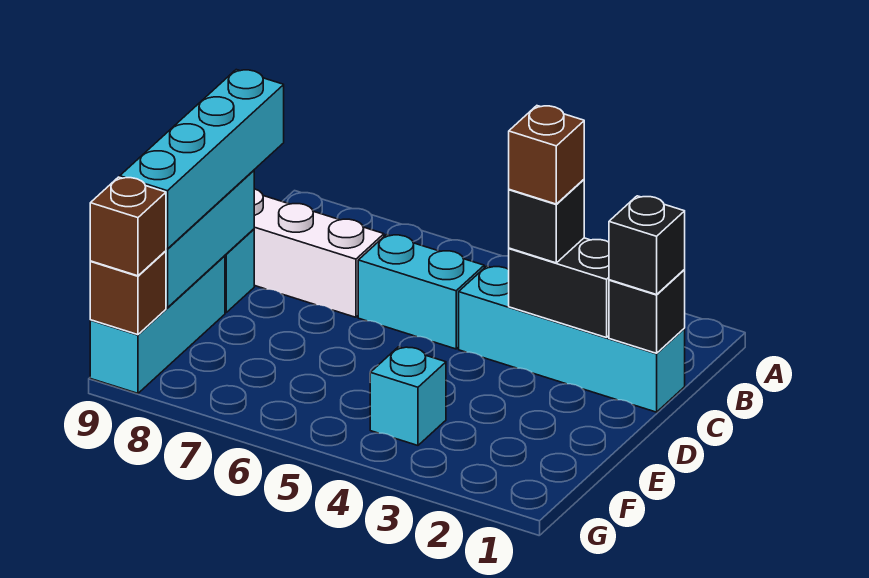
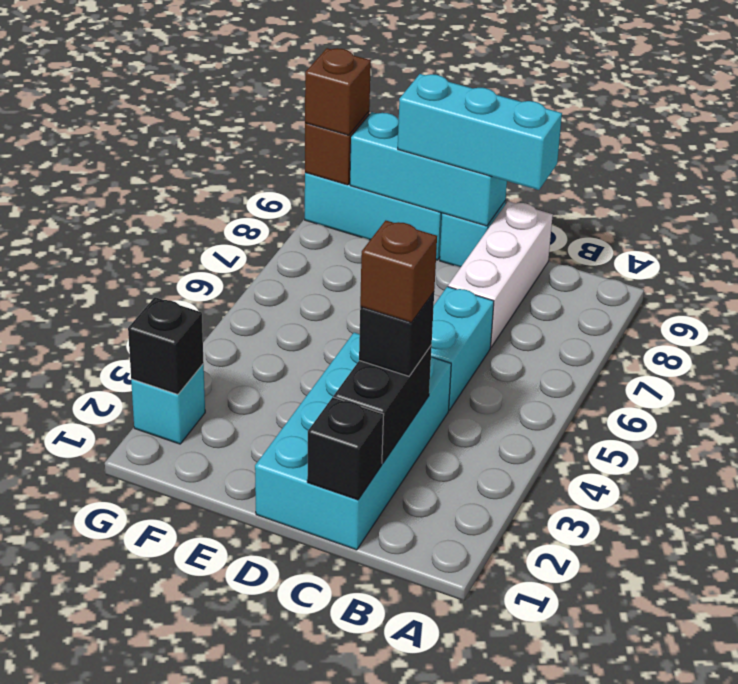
cyan brick C1:C4 level 1 -> cyan brick C1:D4 level 1
black brick C1 level 3 -> black brick G2 level 2
cyan brick C9:F9 level 3 -> cyan brick C9:E9 level 3
cyan brick F4 level 1 -> cyan brick G2 level 1

